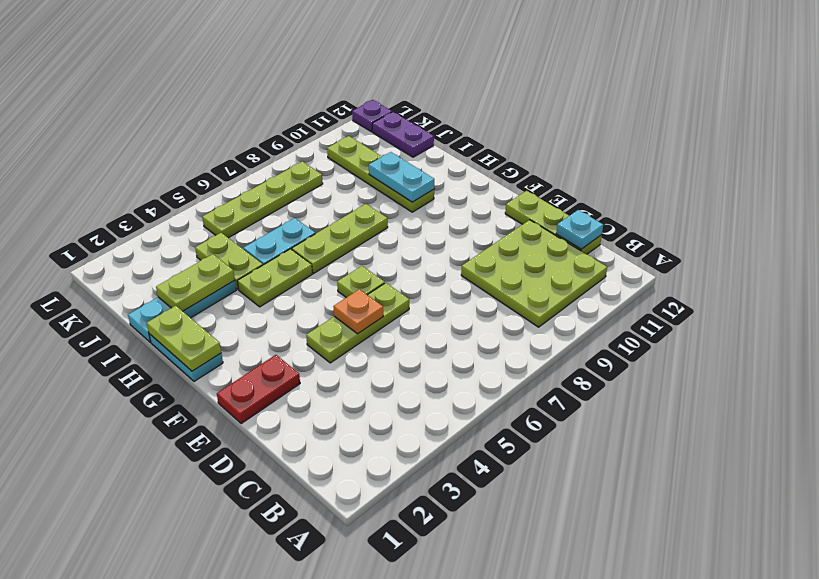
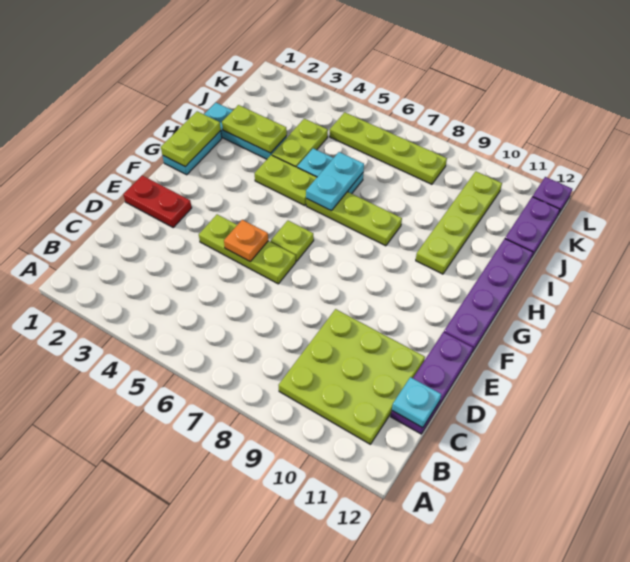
lime plate C12:E12 level 1 -> purple plate C12:E12 level 1
none -> purple plate F12:I12 level 1
cyan plate H10:I10 level 2 -> cyan plate H6:I6 level 2

